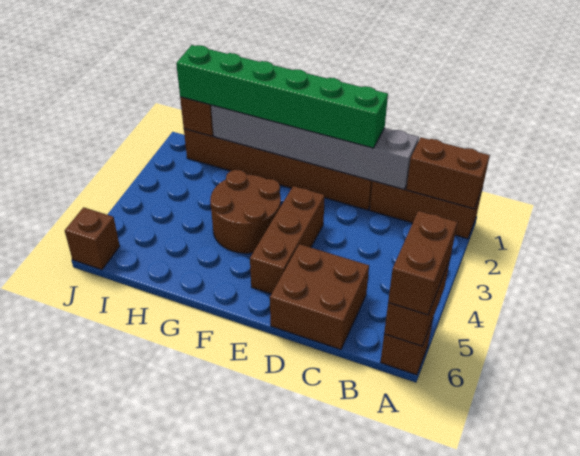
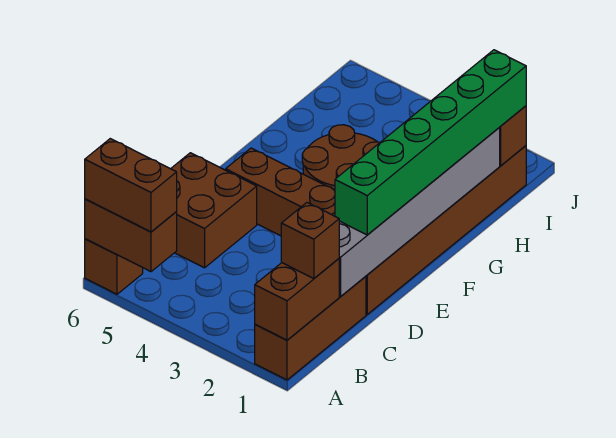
brown brick J6 level 1 -> brown brick B1 level 3

